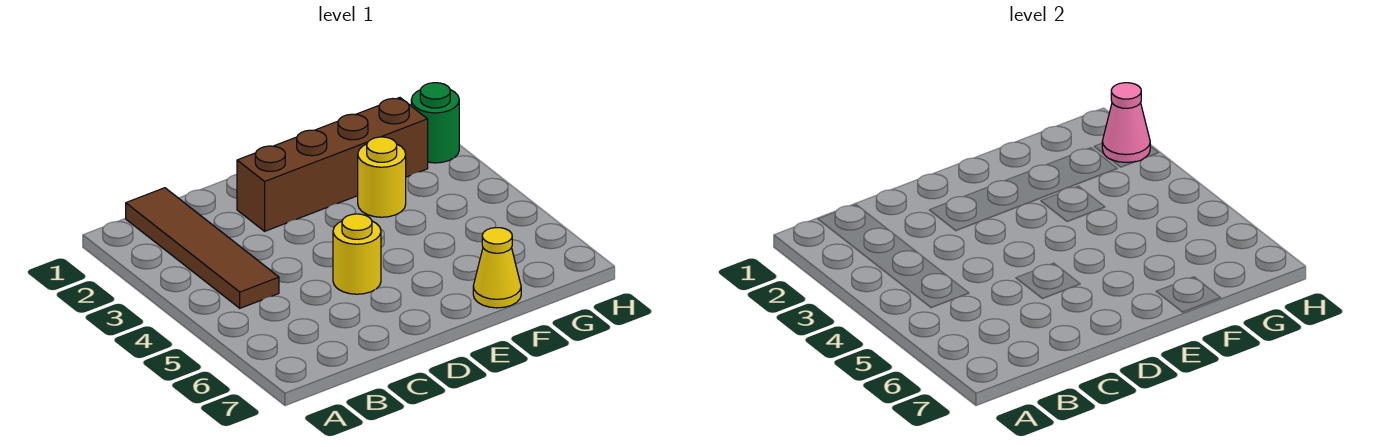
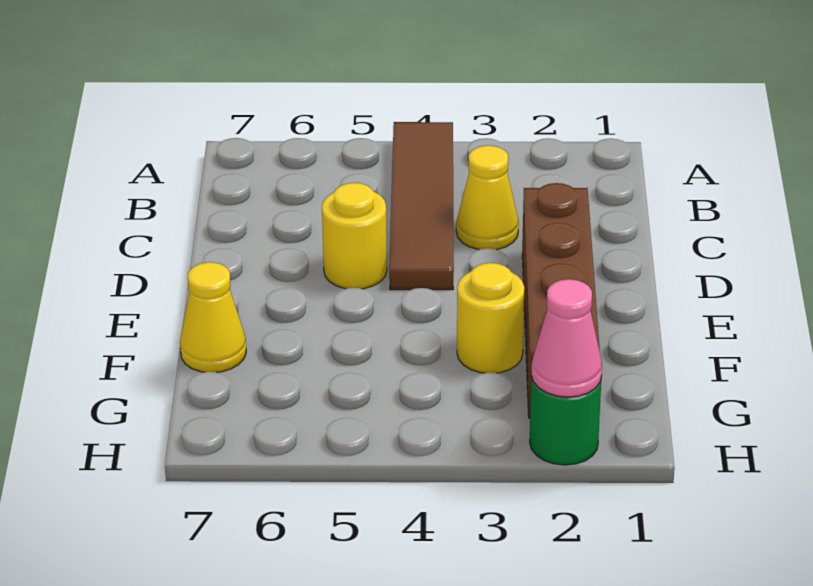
brown tile B1:B4 level 1 -> brown tile A4:D4 level 1
none -> yellow cone C3 level 1

